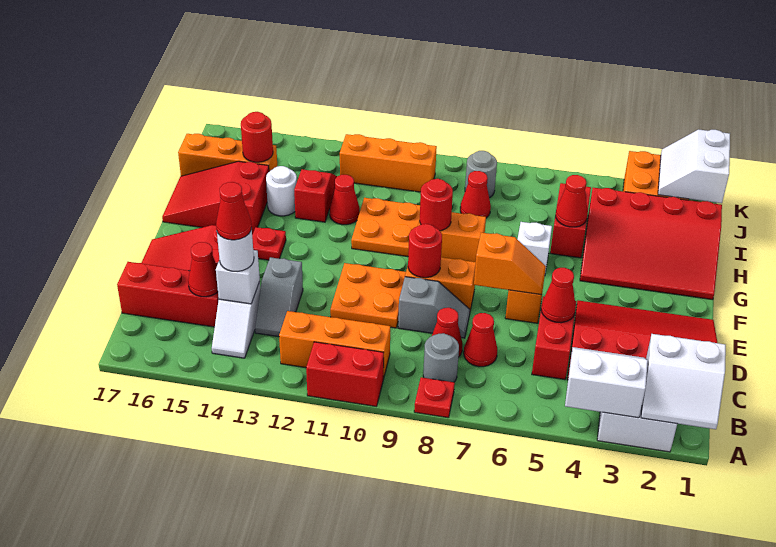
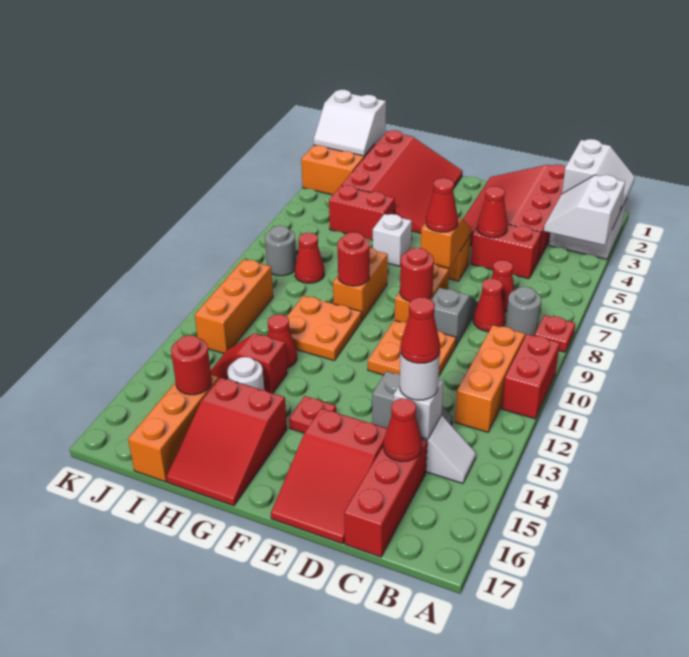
red cone H5 level 2 -> red cone E7 level 3

